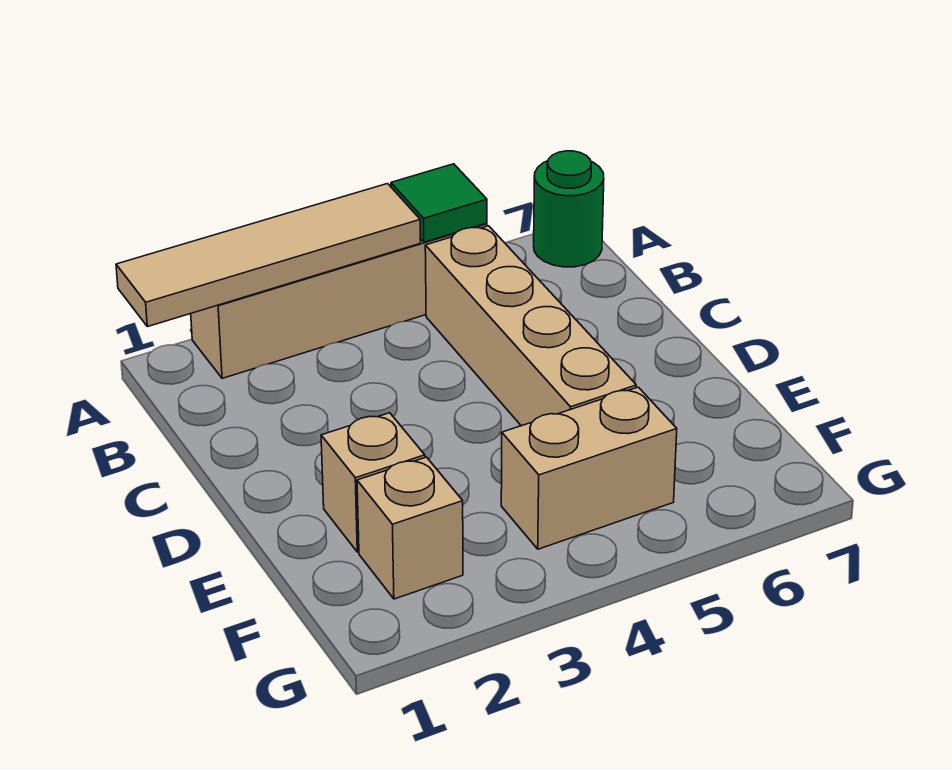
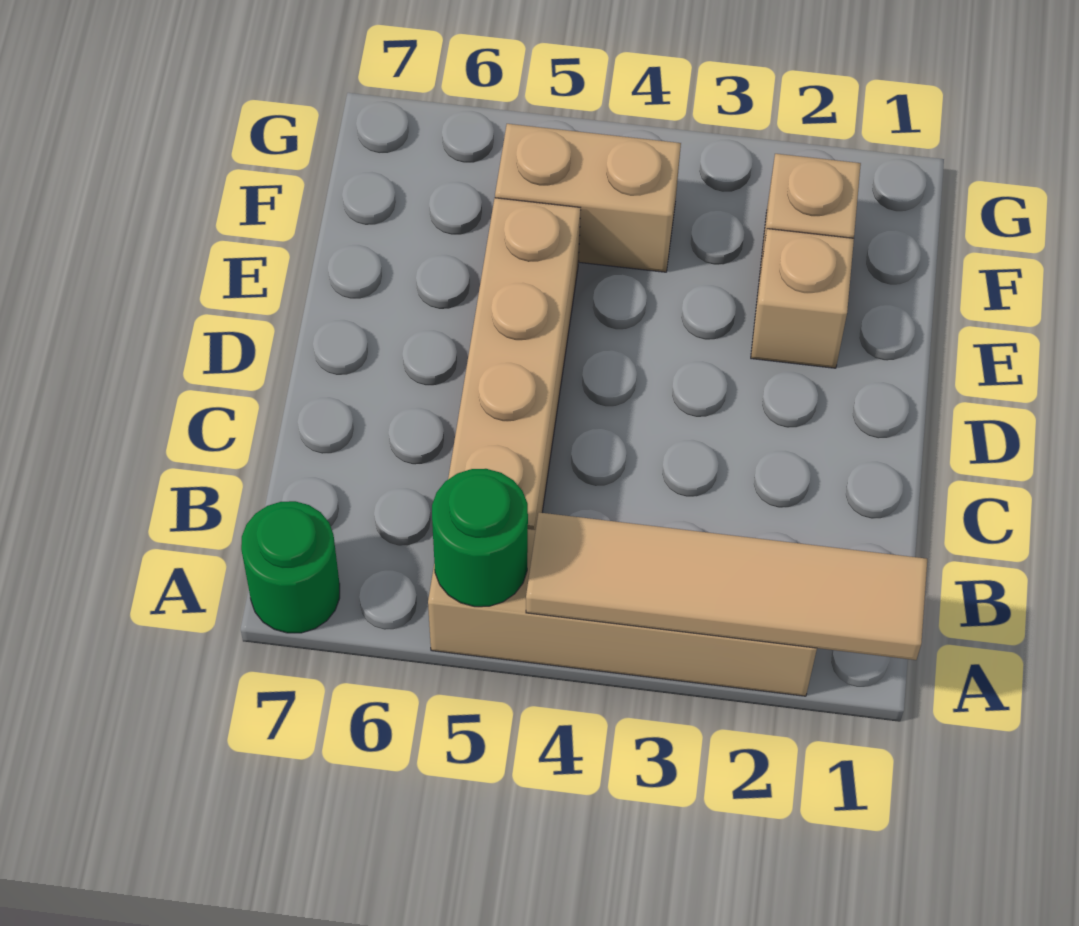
green tile A5 level 2 -> green round brick A5 level 2

